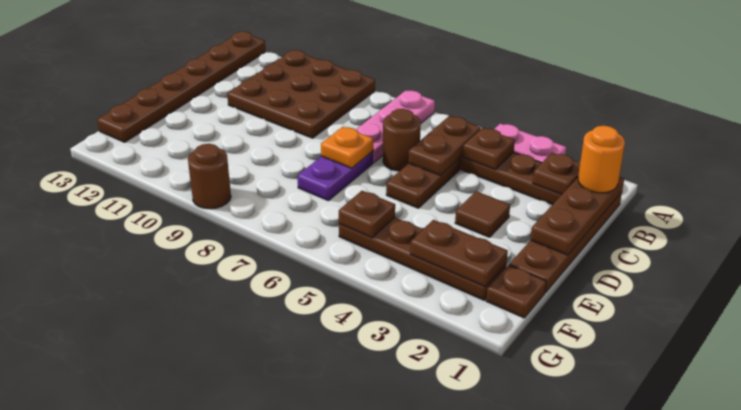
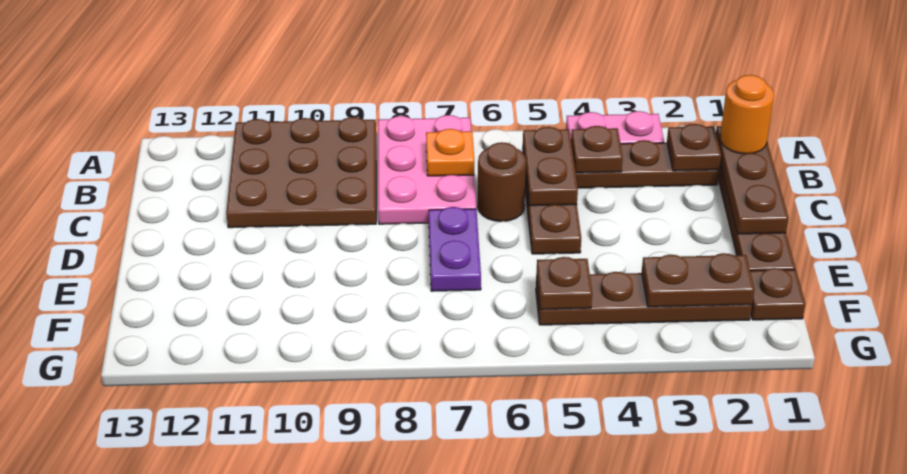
pink plate A7:C7 level 1 -> pink plate A7:C8 level 1
brown plate A13:F13 level 1 -> none
brown tile D3 level 1 -> none
orange plate D7 level 2 -> orange plate B7 level 2
brown round brick G9 level 1 -> none

